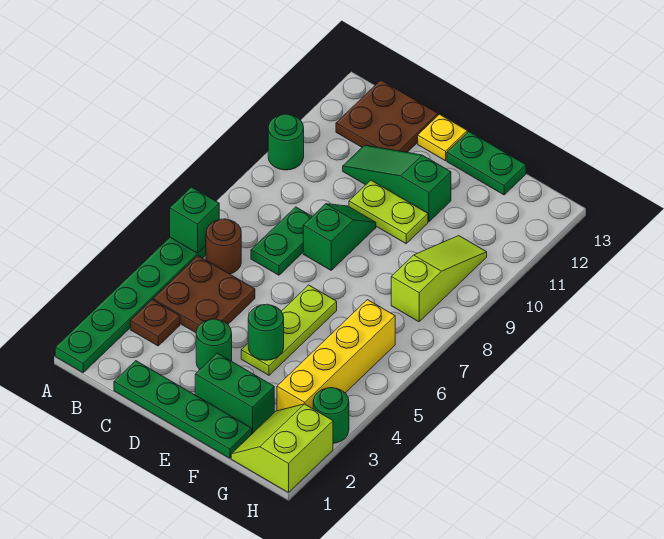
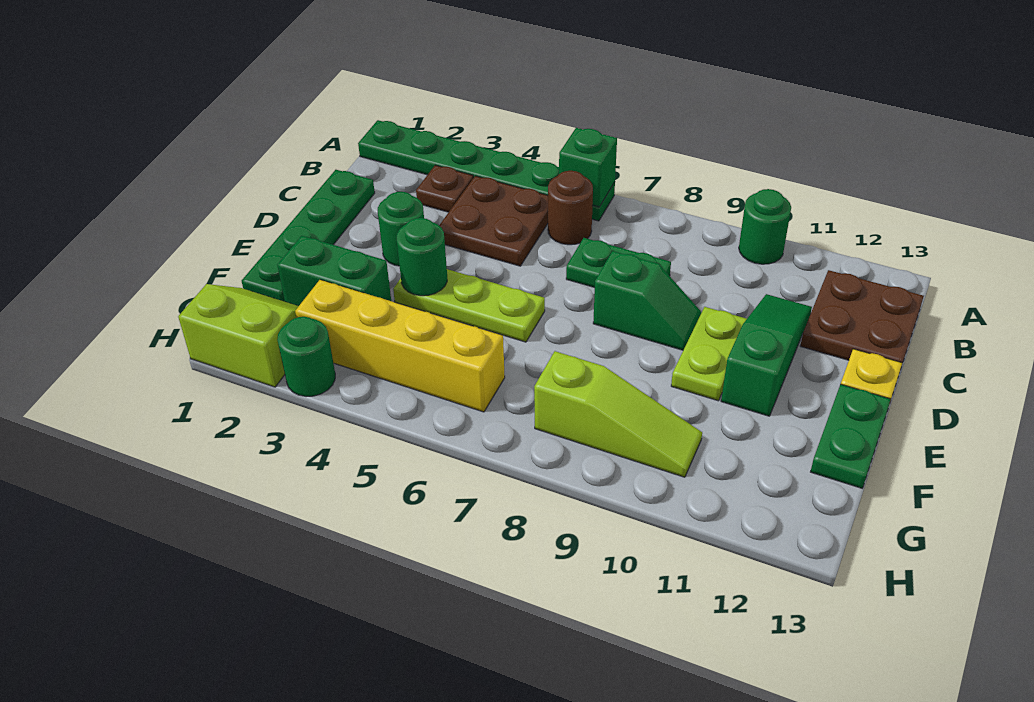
green brick E2:F2 level 1 -> green brick F2:F3 level 1

